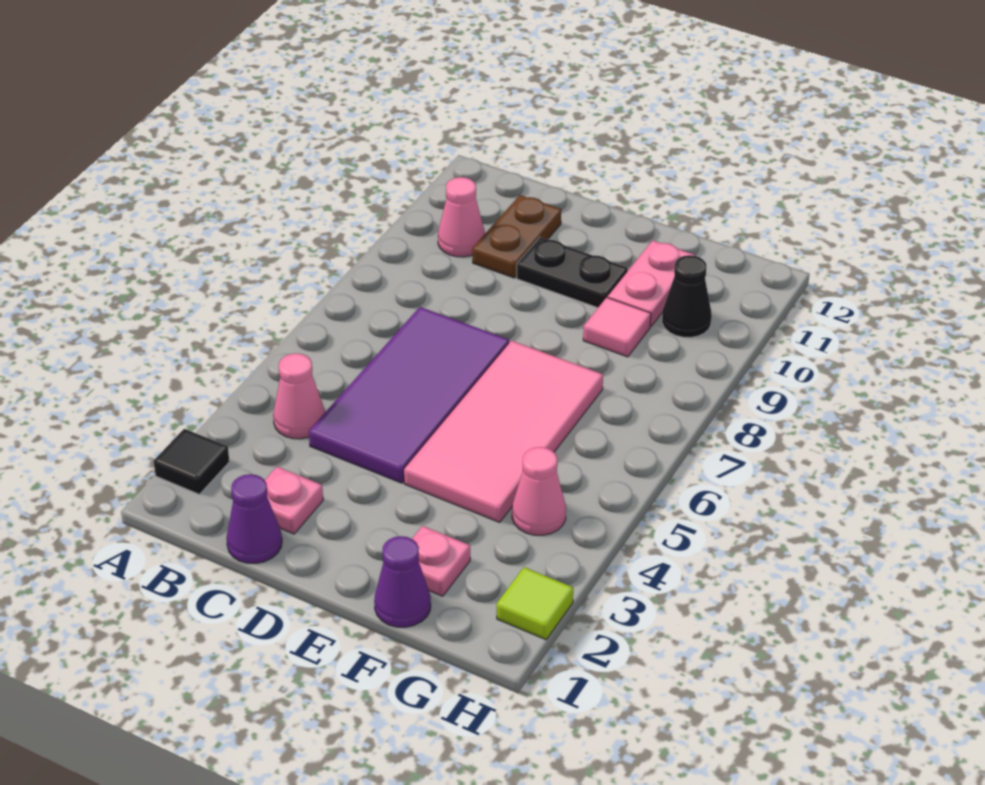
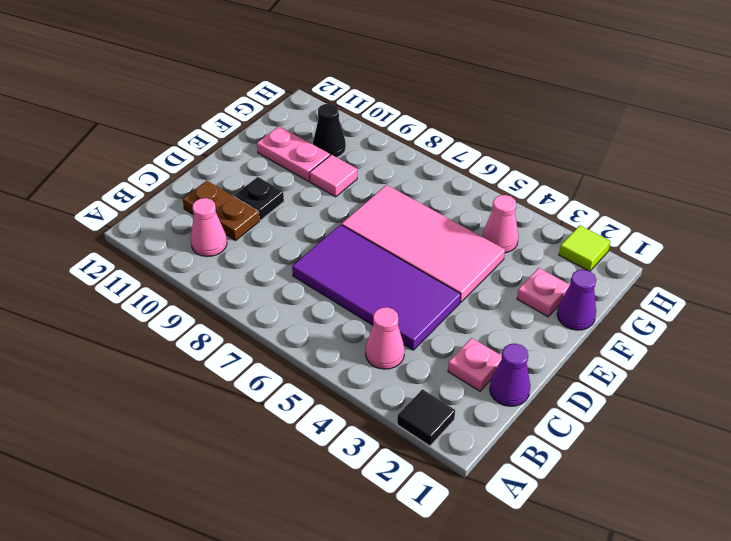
black plate D10:E10 level 1 -> black plate D10 level 1

